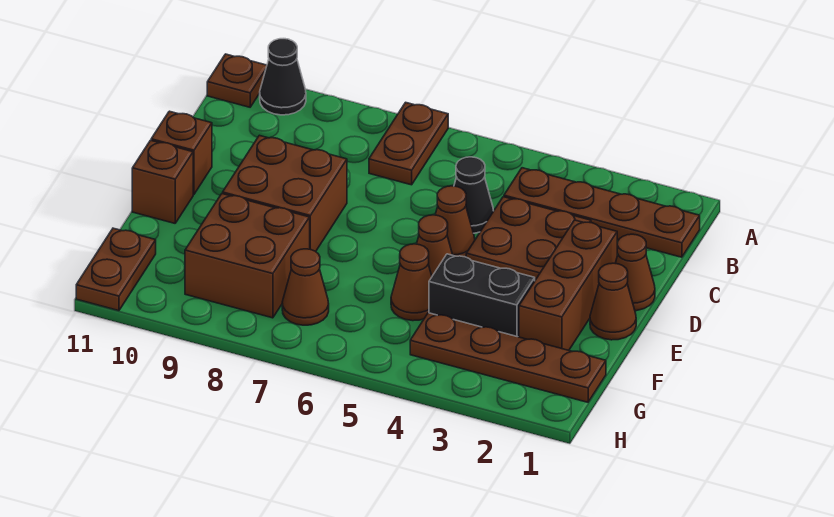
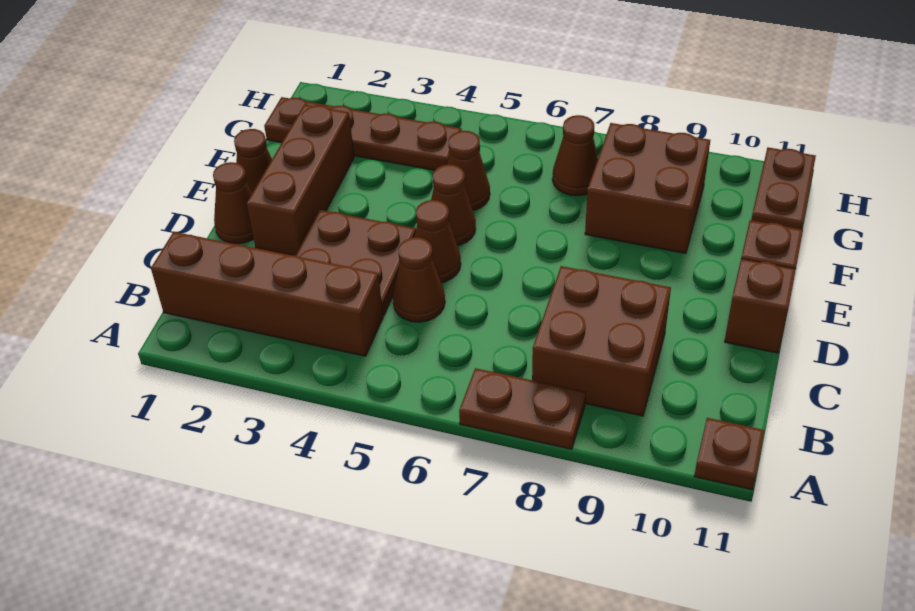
brown plate A7:B7 level 1 -> brown plate A7:A8 level 1
black cone A10 level 1 -> none
brown plate B1:B4 level 1 -> brown brick B1:B4 level 1
black cone C5 level 1 -> brown cone C5 level 1
brown brick D8:E9 level 1 -> brown brick B8:C9 level 1
black brick F3:F4 level 1 -> none

